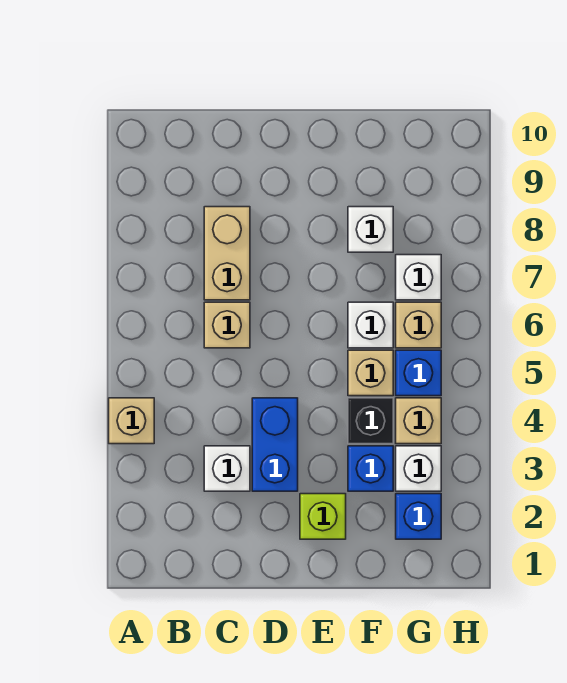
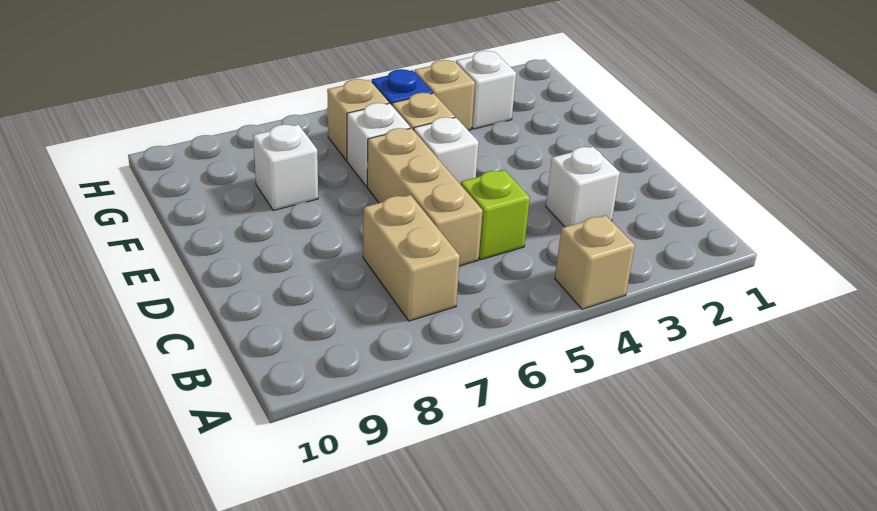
tan brick C6 level 1 -> tan brick C6:E6 level 1
tan brick C7:C8 level 1 -> tan brick B7:C7 level 1
blue brick D3:D4 level 1 -> none
lime brick E2 level 1 -> lime brick C5 level 1
blue brick F3 level 1 -> none
black brick F4 level 1 -> none
blue brick G2 level 1 -> none
white brick G7 level 1 -> white brick E5 level 1

